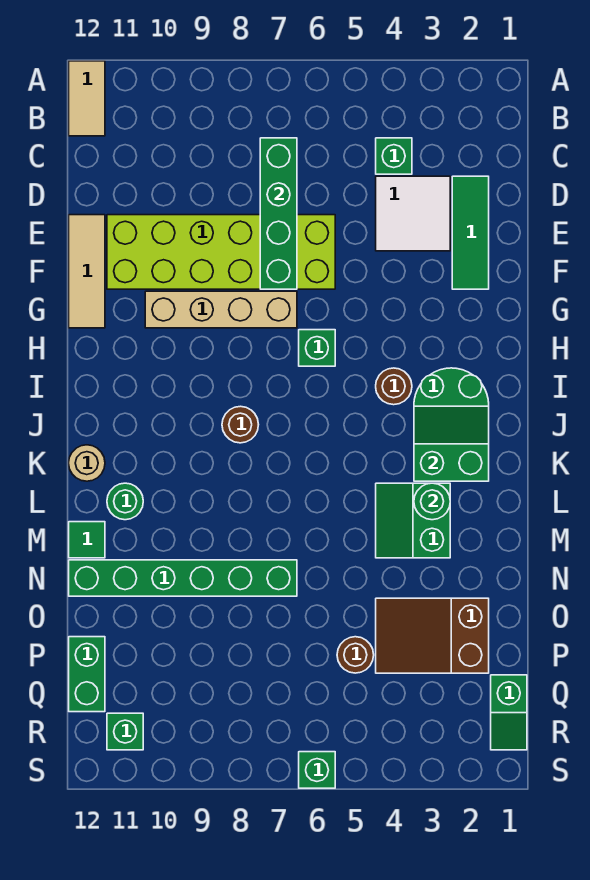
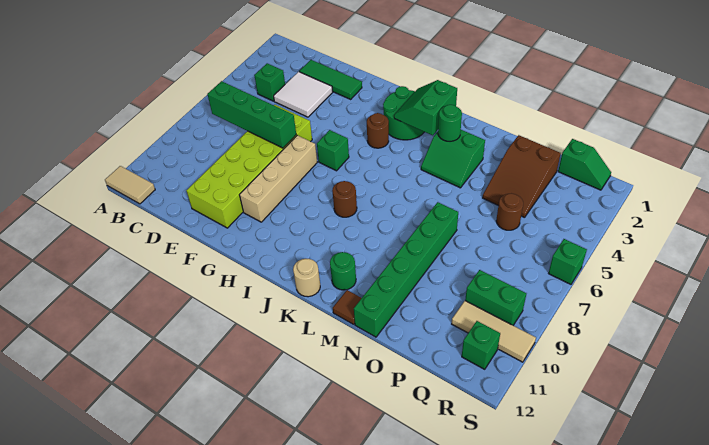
tan tile E12:G12 level 1 -> tan tile Q10:S10 level 1
green tile M12 level 1 -> brown tile M12 level 1
green brick P12:Q12 level 1 -> green brick Q9:R9 level 1

